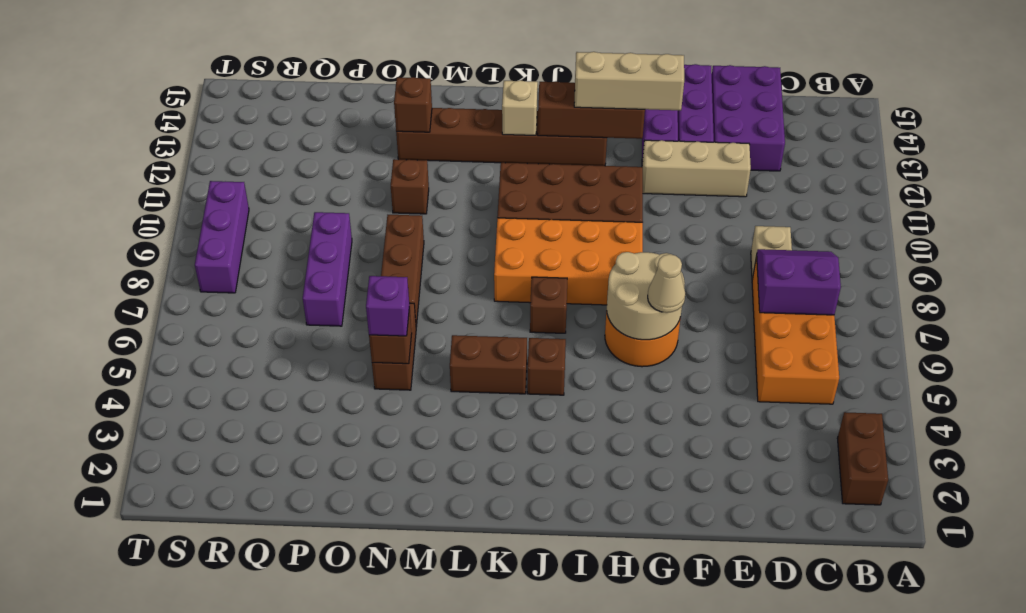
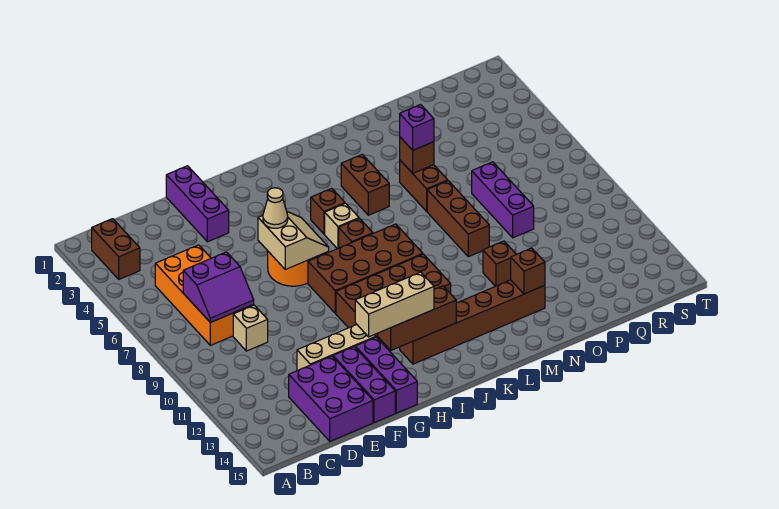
tan round brick G6:H7 level 2 -> tan slope G6:H7 level 2 top G
orange brick H8:K9 level 1 -> brown brick H8:K9 level 1
brown brick K5:L5 level 1 -> brown brick L4:L5 level 1
tan brick K13 level 2 -> tan brick J6 level 1
purple brick S8:S10 level 1 -> purple brick F1:F3 level 1

